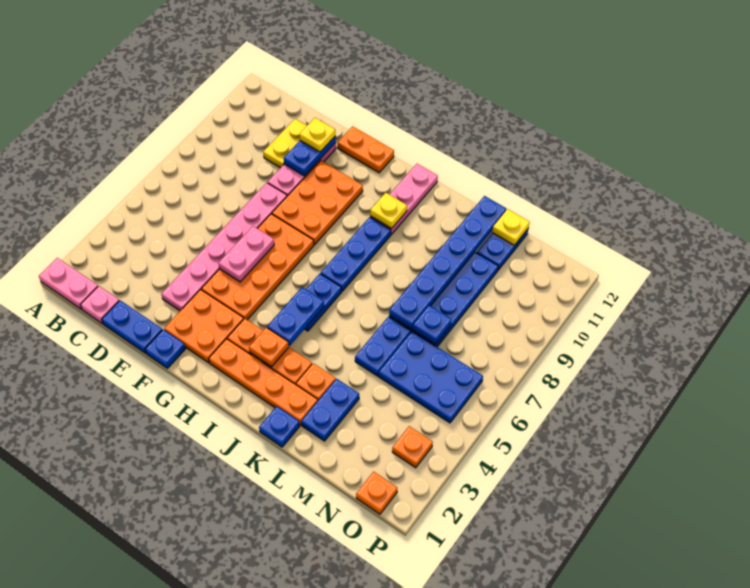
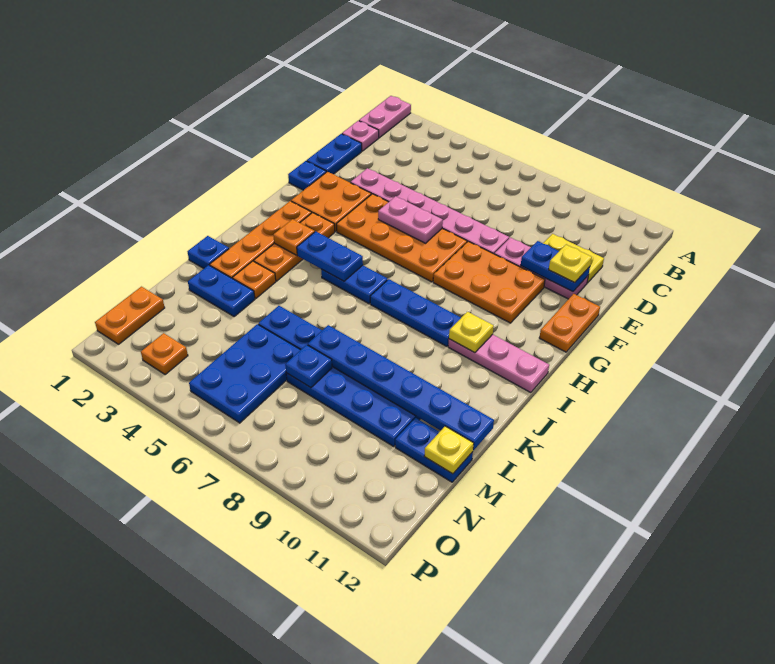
orange plate O1 level 1 -> orange plate N1:O1 level 1

